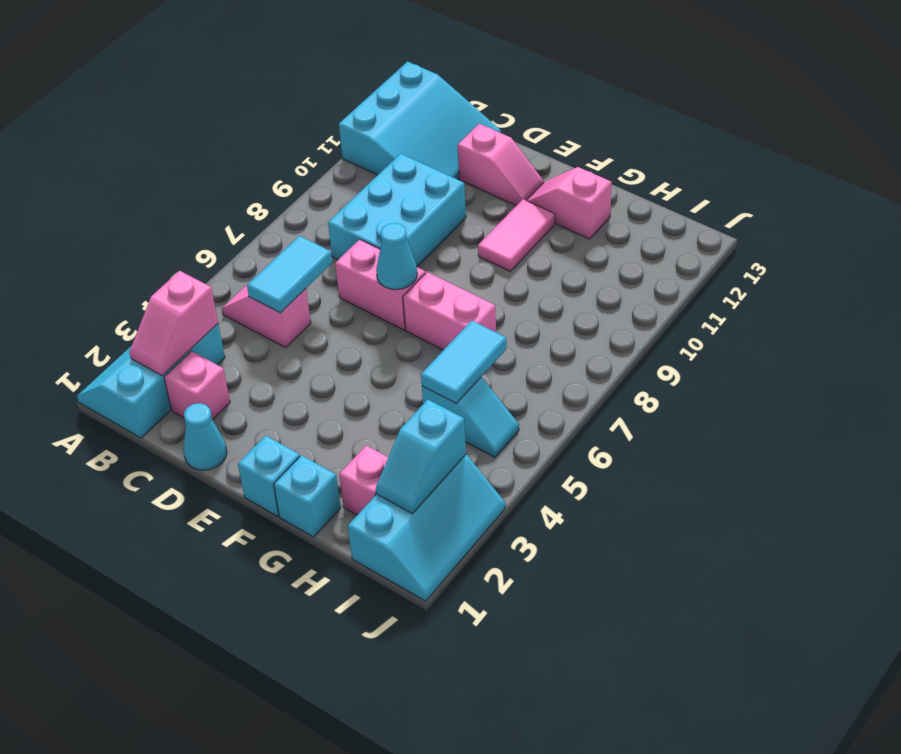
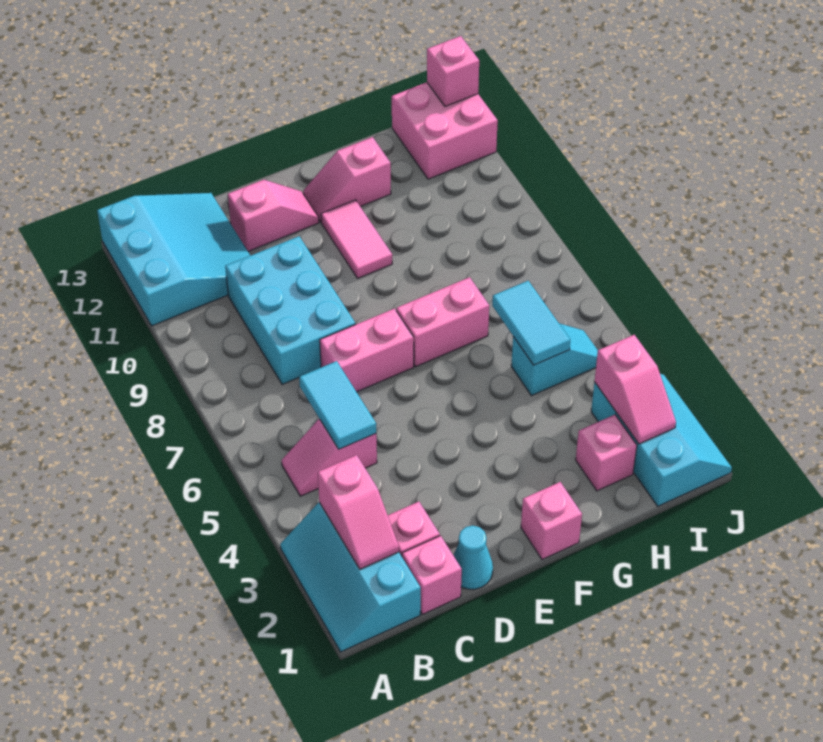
none -> pink brick C1 level 1
cyan cone E7 level 2 -> none
cyan brick F1 level 1 -> pink brick F1 level 1
cyan brick G1 level 1 -> none
cyan slope I2:I3 level 2 top 3 -> pink slope I2:I3 level 2 top 3
none -> pink brick I12:J13 level 1
none -> pink brick J13 level 2

